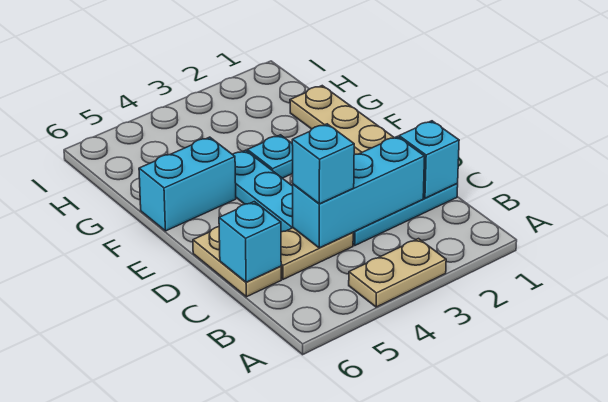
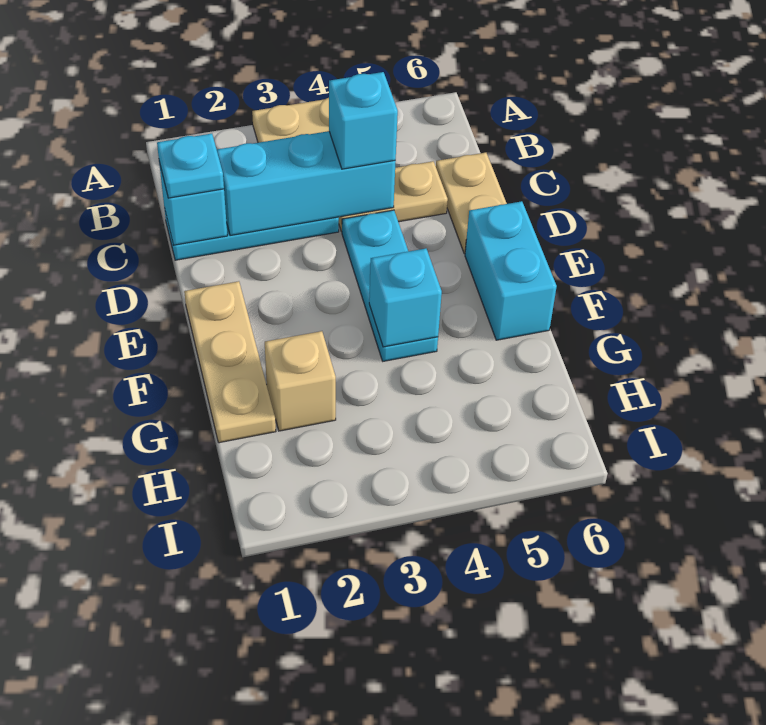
cyan brick C6 level 2 -> cyan brick F4 level 2
cyan plate F3 level 1 -> cyan plate C1 level 3
cyan brick F5:F6 level 1 -> cyan brick E6:F6 level 1
none -> tan brick G2 level 1

